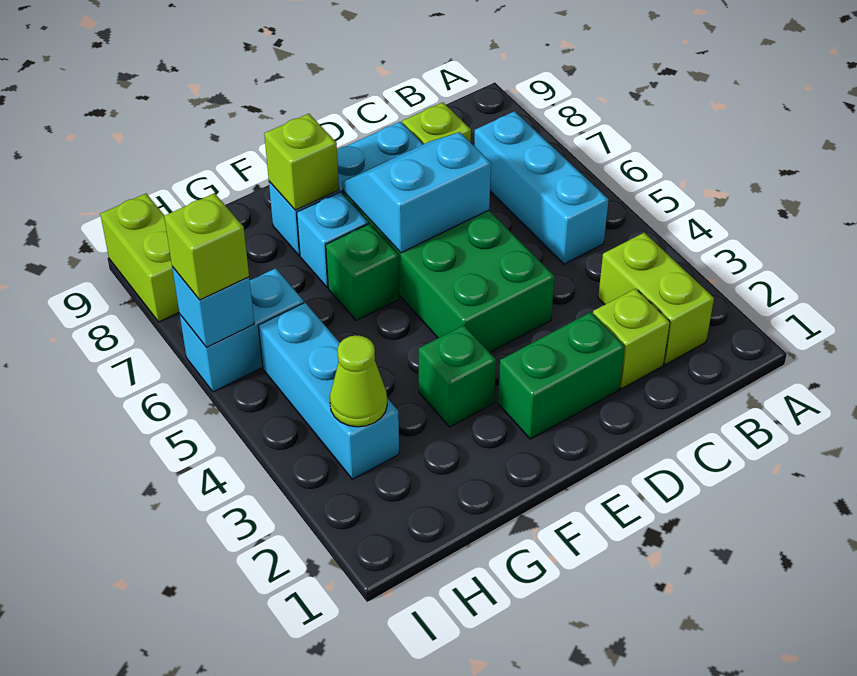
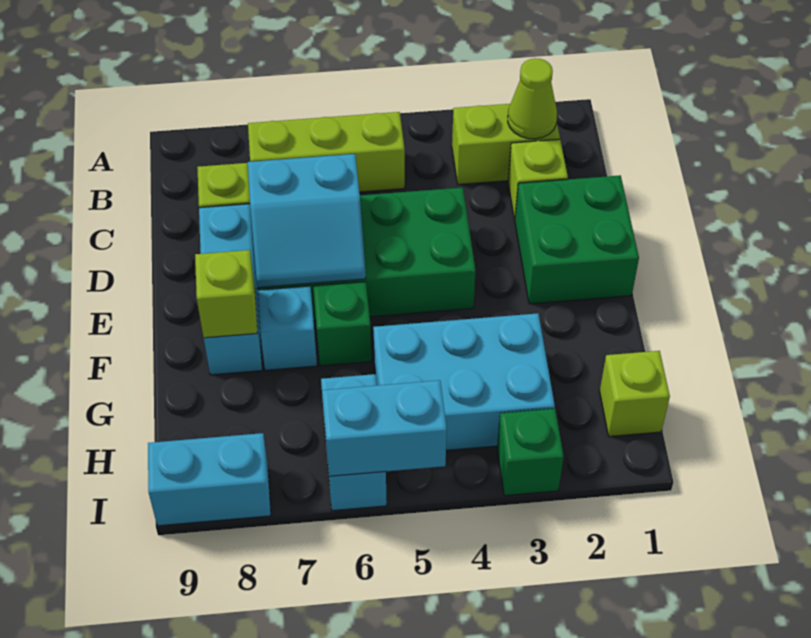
cyan brick B5:B7 level 1 -> lime brick B5:B7 level 1
green brick D2:E2 level 1 -> green brick D1:E2 level 1
cyan slope D6:E7 level 2 top 6 -> cyan slope D6:E7 level 2 top D
green brick F3 level 1 -> green brick I3 level 1
cyan brick H3:H5 level 1 -> cyan brick G3:H5 level 1
lime cone H3 level 2 -> lime cone B2 level 2
cyan brick I6 level 2 -> cyan brick I5:I6 level 2
lime brick I6 level 3 -> lime brick H1 level 1
lime brick I8:I9 level 1 -> cyan brick I8:I9 level 1

